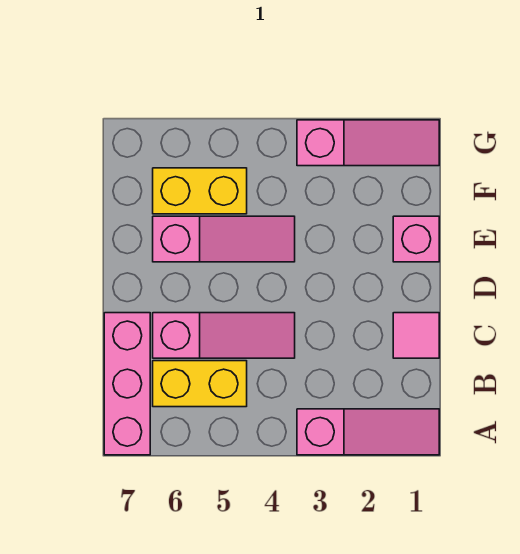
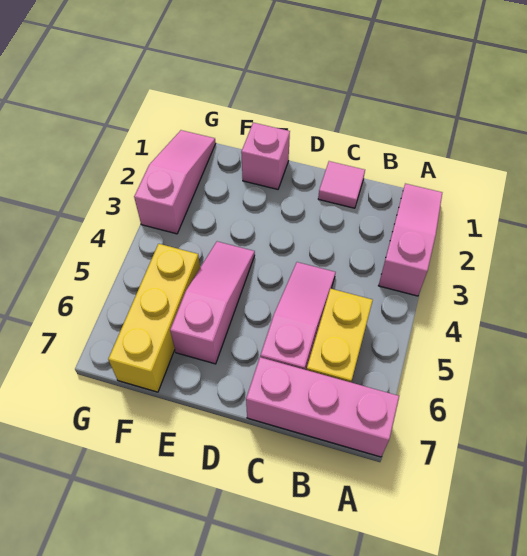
yellow brick F5:F6 level 1 -> yellow brick F5:F7 level 1

